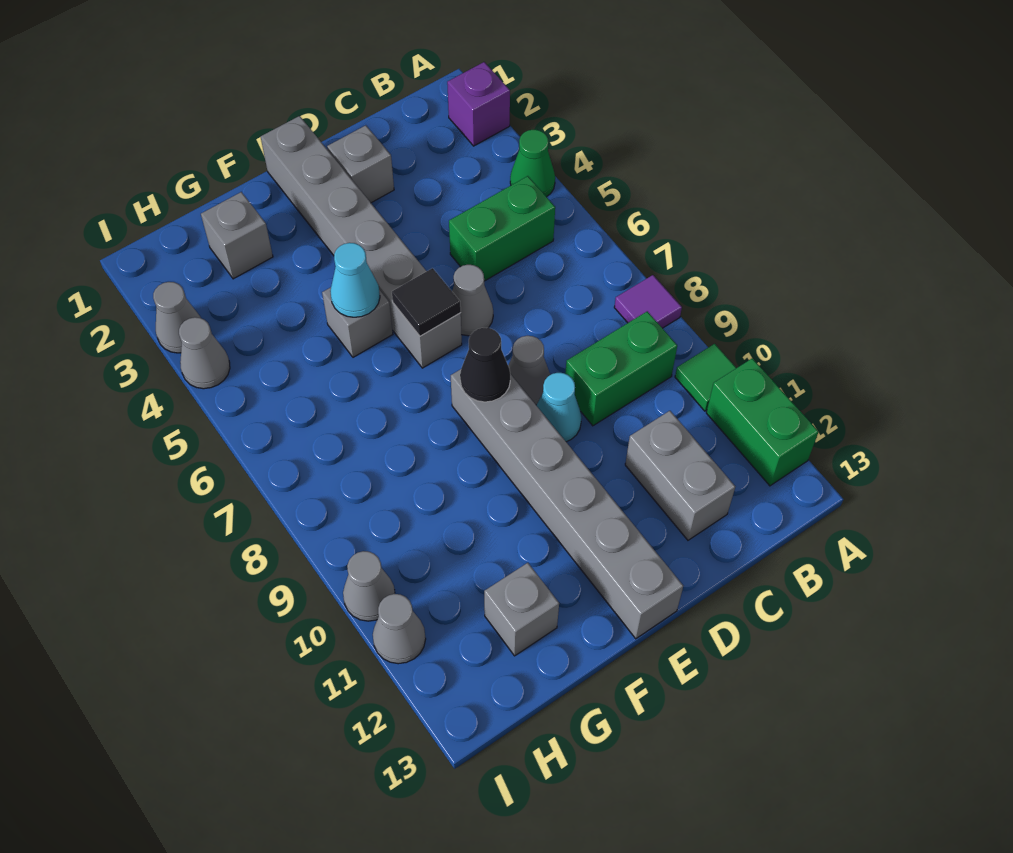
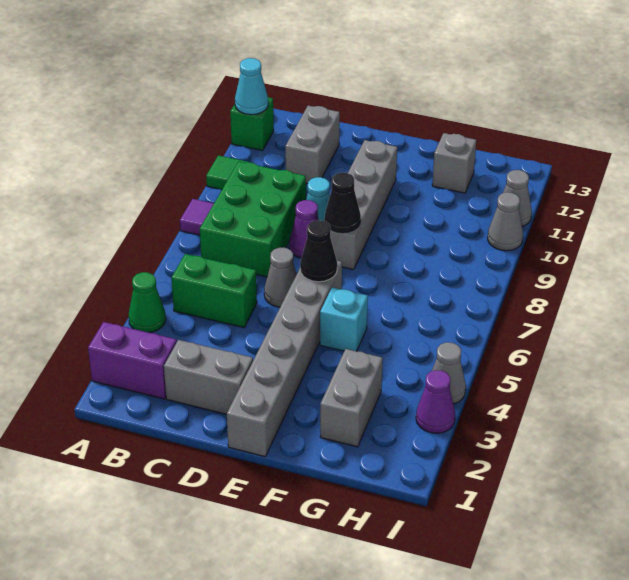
purple brick A2 level 1 -> purple brick A2:B2 level 1
green brick A11:A12 level 1 -> green brick A12 level 1
green brick B9:C9 level 1 -> green brick B7:C9 level 1
grey brick D2 level 1 -> grey brick C2:D2 level 1
grey cone D8 level 1 -> purple cone D8 level 1
black tile E6 level 2 -> black cone E6 level 2
grey brick E8:E13 level 1 -> grey brick E8:E11 level 1
grey brick F5 level 1 -> cyan brick F5 level 1
cyan cone F5 level 2 -> cyan cone A12 level 2
grey brick G2 level 1 -> grey brick G2:G3 level 1
grey cone I3 level 1 -> purple cone I3 level 1

